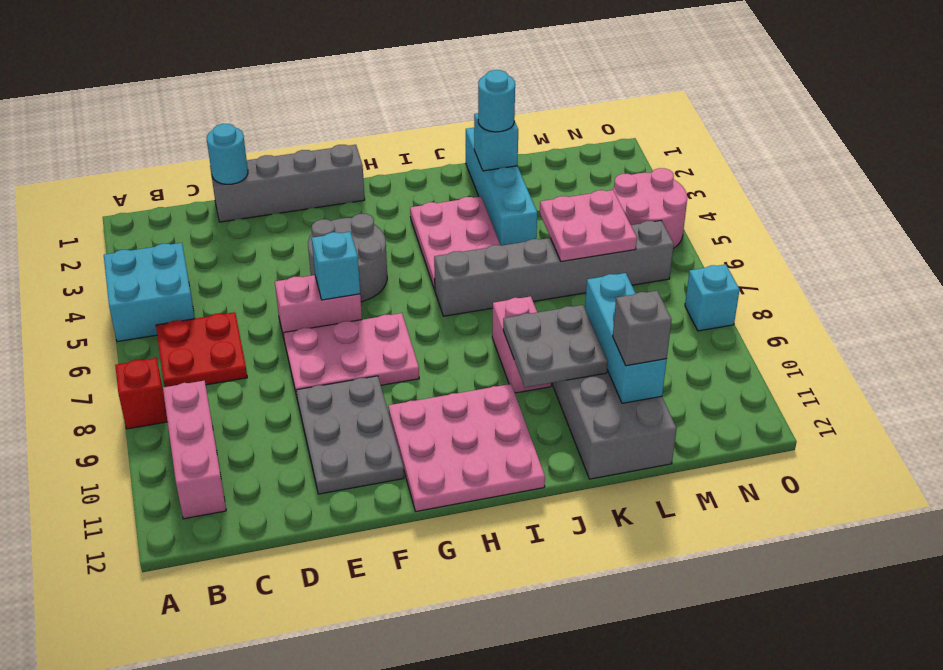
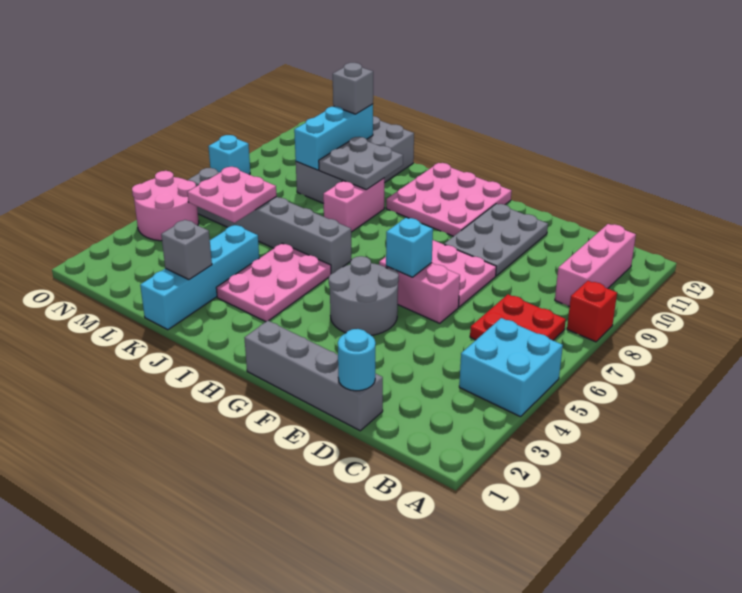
cyan brick K2 level 2 -> grey brick K2 level 2
cyan round brick K2 level 3 -> none

